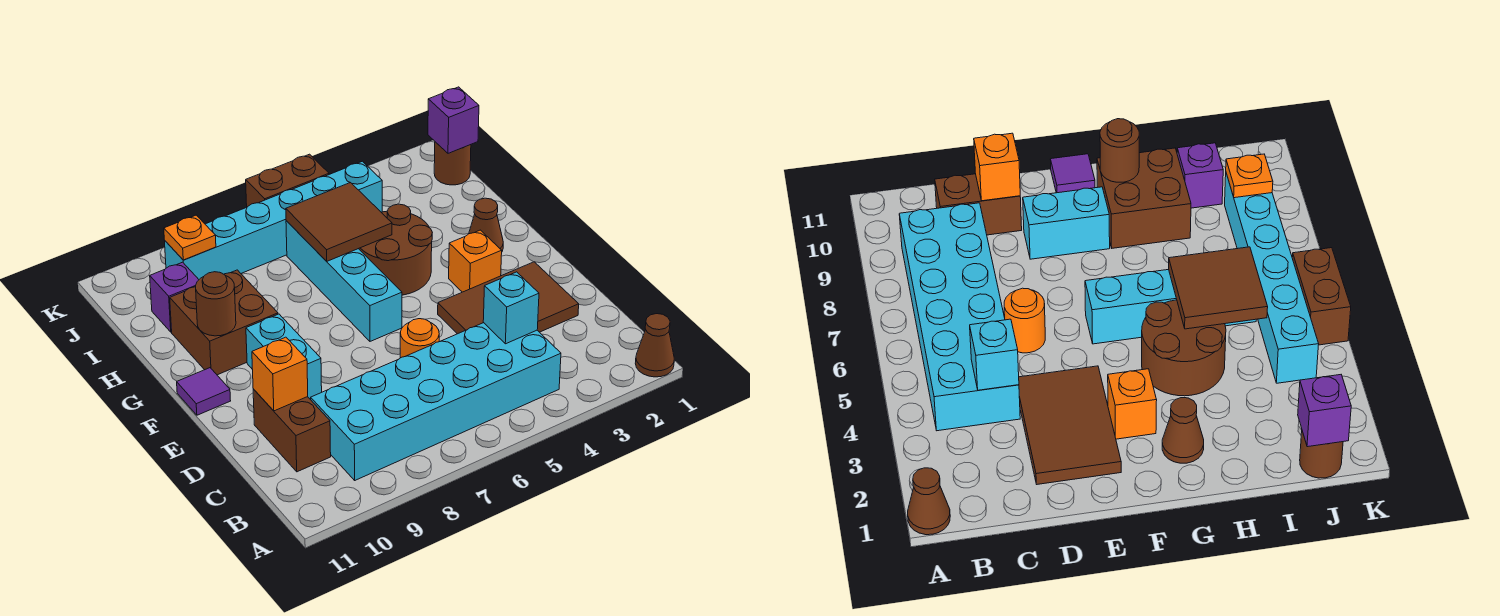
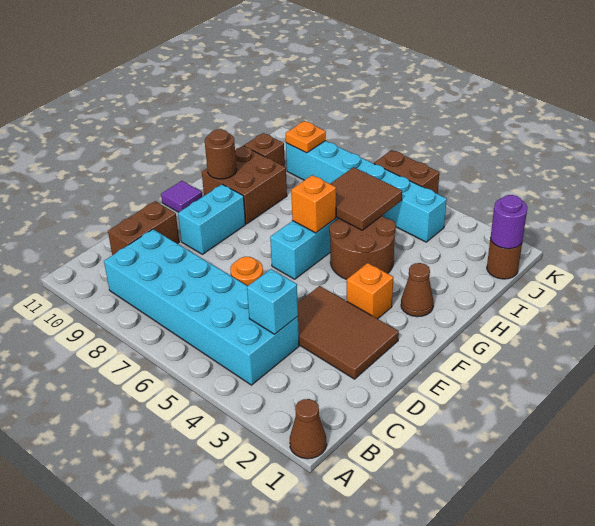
orange brick D10 level 2 -> orange brick G6 level 2
purple brick I10 level 1 -> brown brick I10 level 1
purple brick J1 level 2 -> purple round brick J1 level 2

